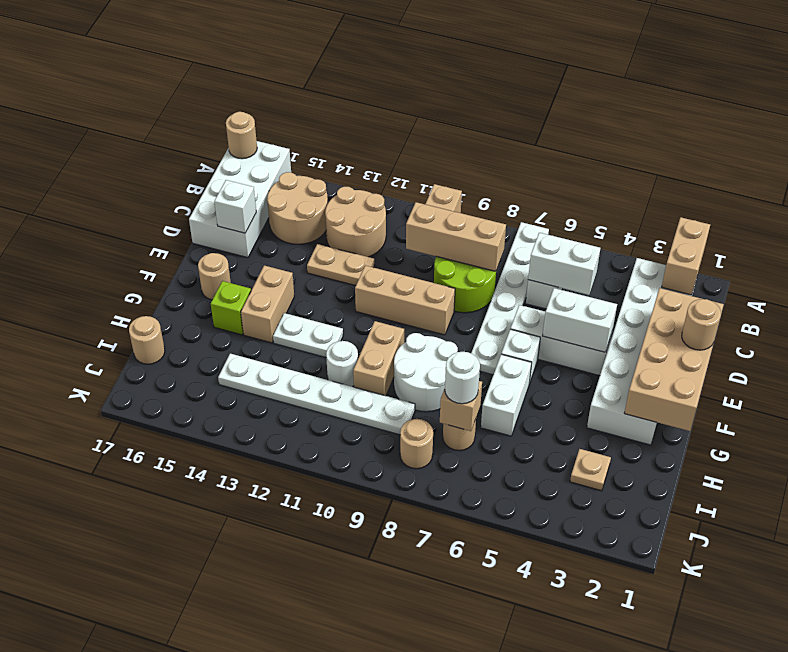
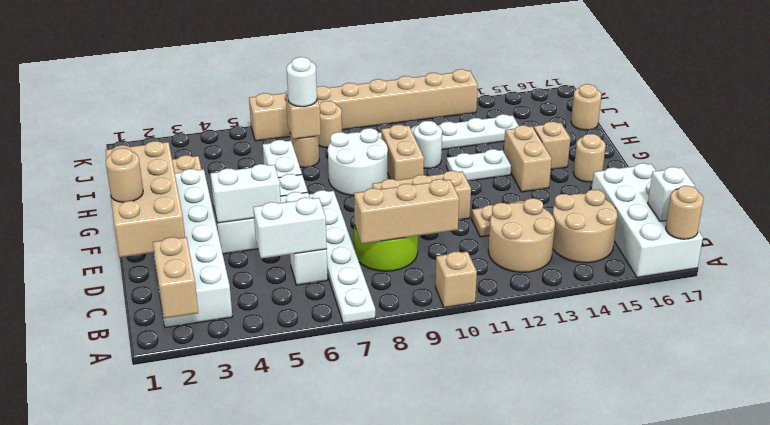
white brick D16 level 2 -> white brick B17 level 2
lime brick G15 level 1 -> tan brick G15 level 1
none -> tan brick K6:K13 level 1

